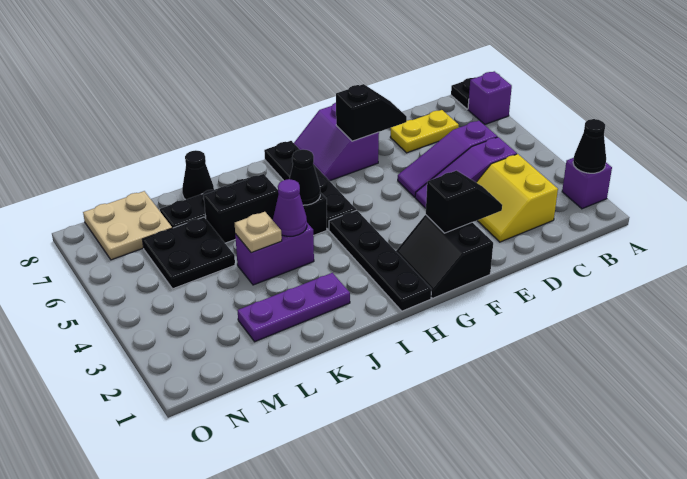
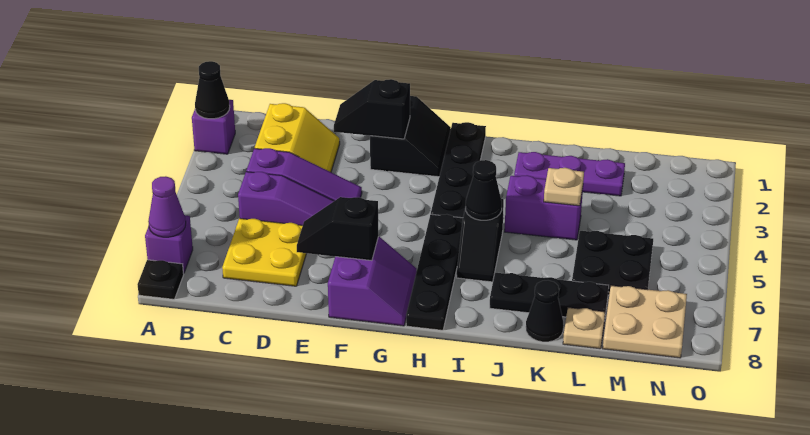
yellow plate C7:D7 level 1 -> yellow plate C6:D7 level 1
purple cone J4 level 2 -> purple cone A7 level 2
black brick J6:K6 level 1 -> none
none -> tan plate L8 level 1

